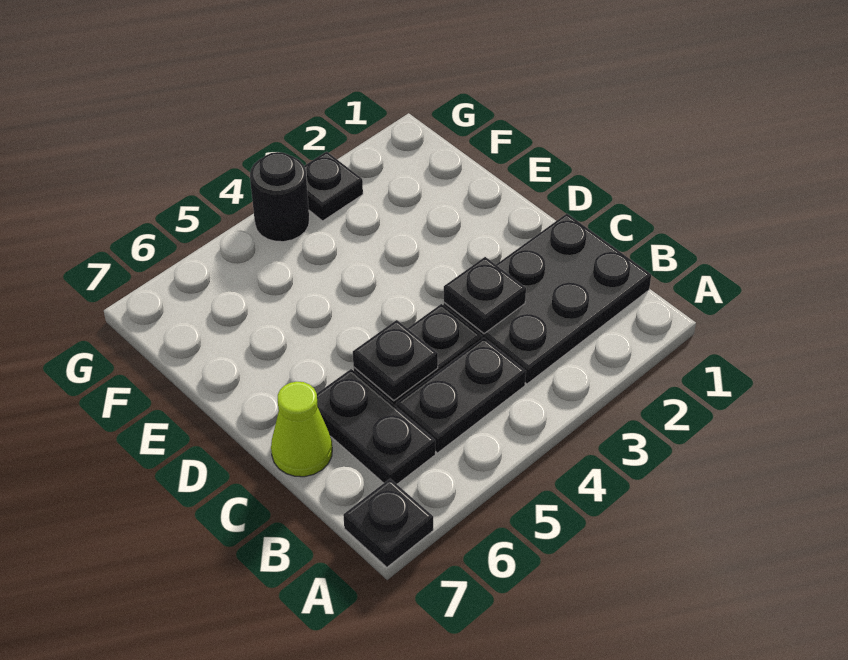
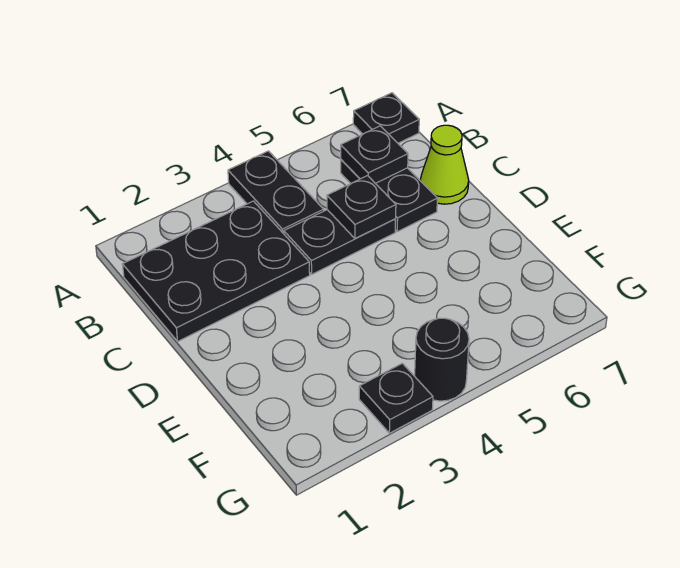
black plate B4:B5 level 1 -> black plate A4:B4 level 1
black plate C3 level 2 -> black plate B6 level 2

